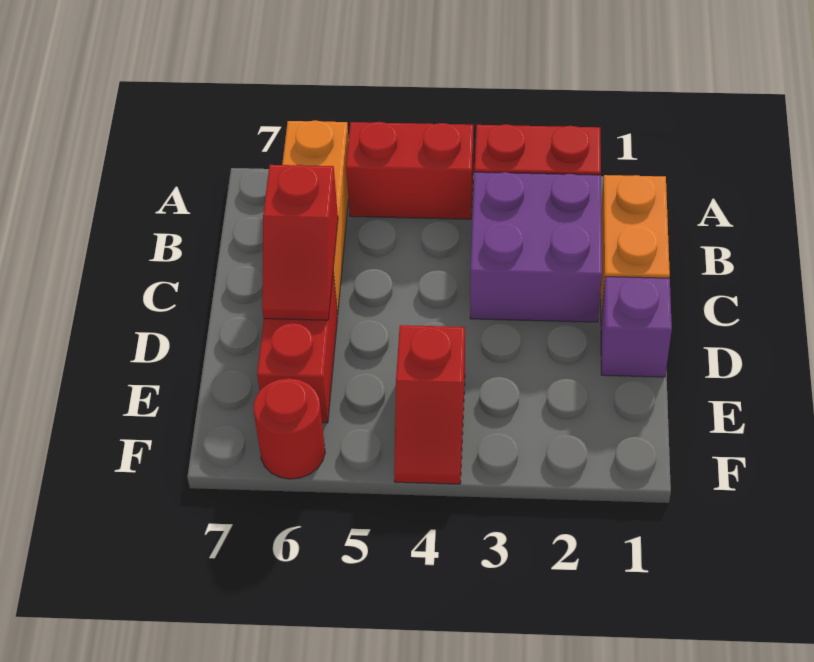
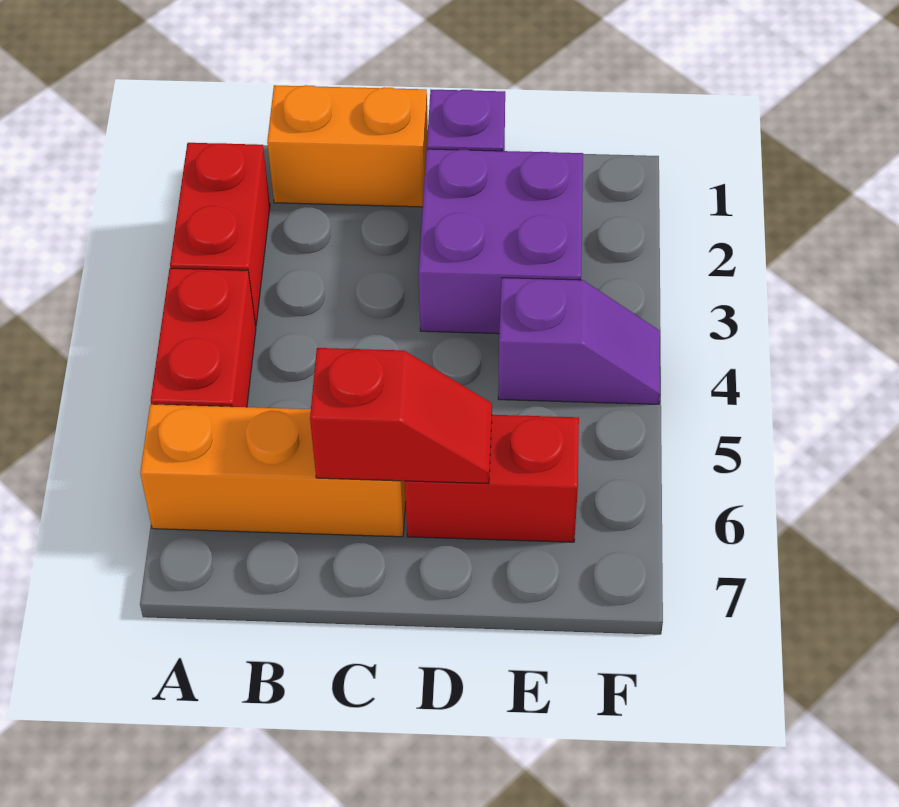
purple brick B2:C3 level 1 -> purple brick D2:E3 level 1
red slope E4:F4 level 1 top E -> purple slope E4:F4 level 1 top E
red round brick F6 level 1 -> none

